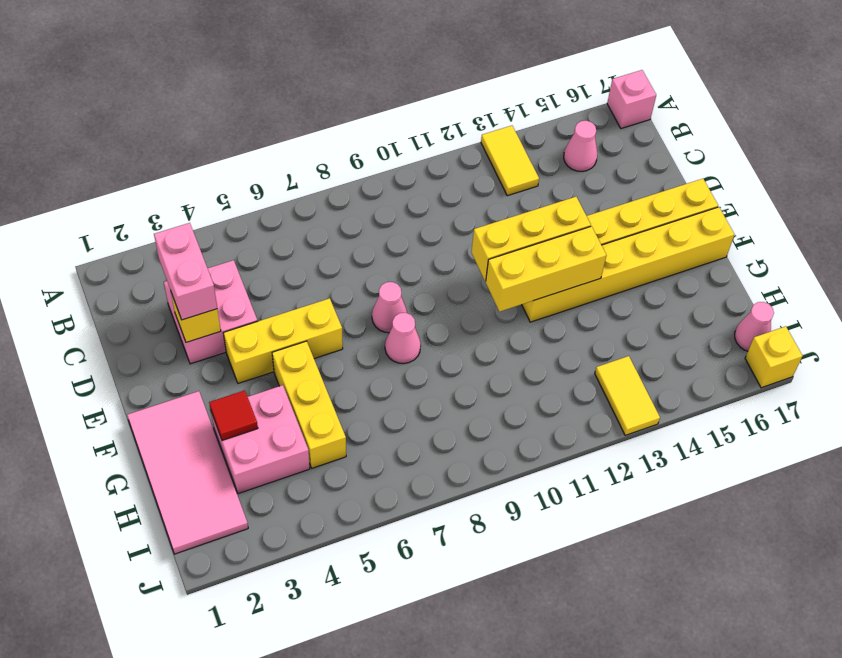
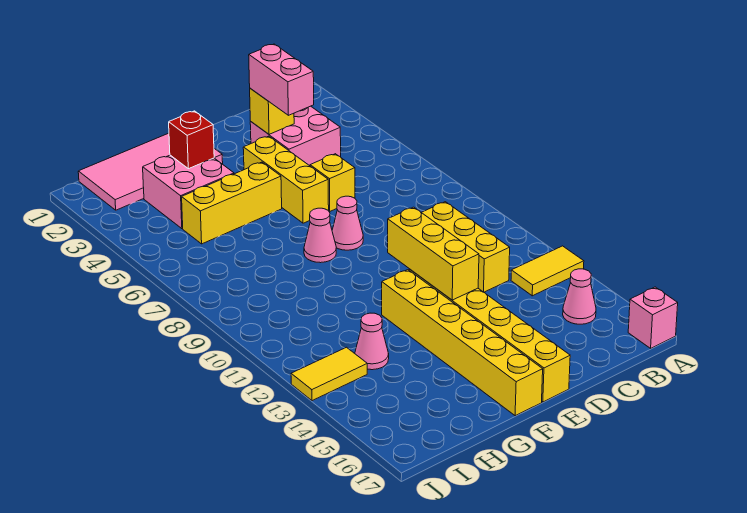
pink brick C3:D3 level 3 -> pink brick D3:D4 level 3
yellow brick F11:F13 level 2 -> yellow brick C10:C12 level 1
red tile G3 level 2 -> red brick G3 level 2
pink cone I17 level 1 -> pink cone H13 level 1
yellow brick J17 level 1 -> yellow brick D6 level 1

